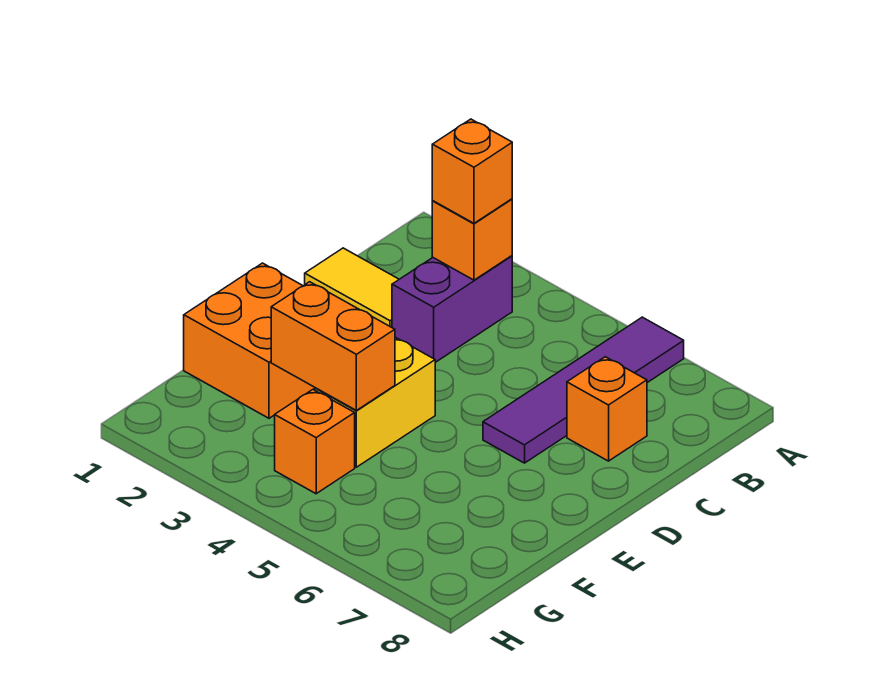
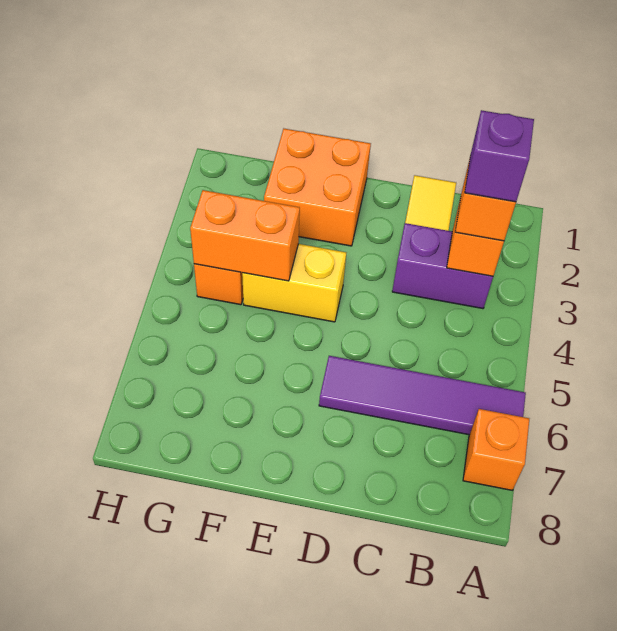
none -> purple brick B3 level 4
orange brick C7 level 1 -> orange brick A7 level 1
orange brick F3:F4 level 2 -> orange brick F4:G4 level 2

